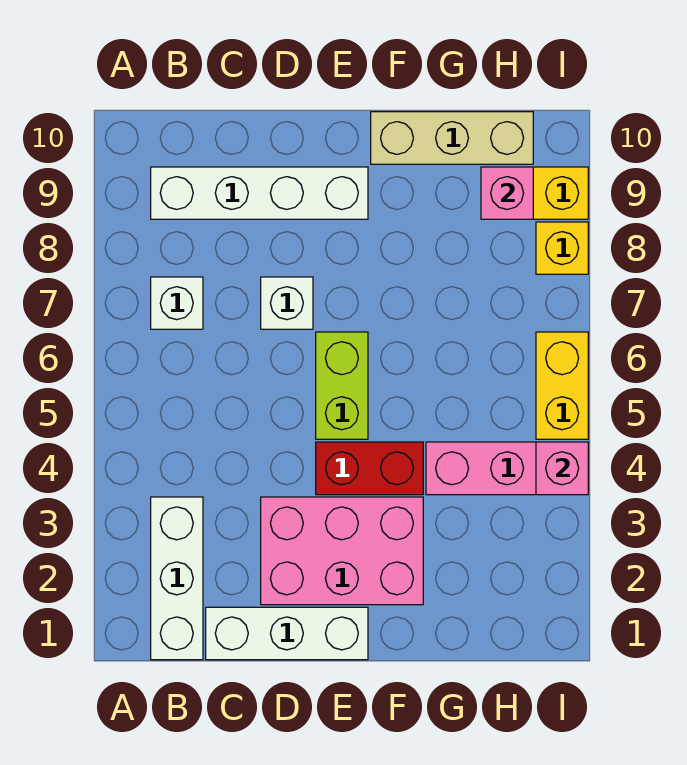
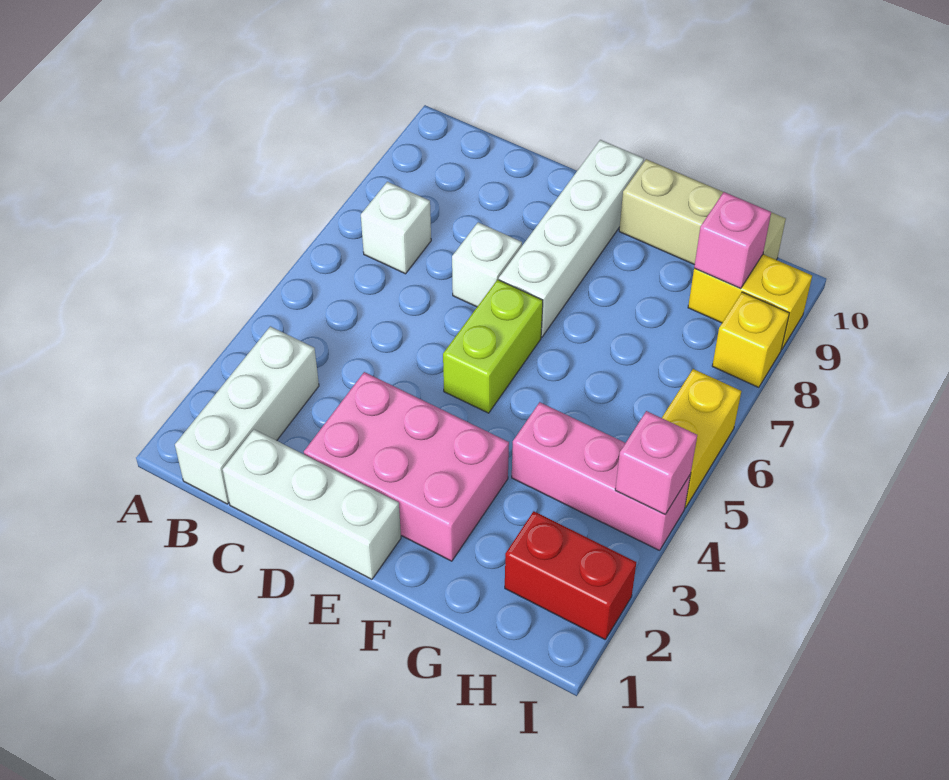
white brick B9:E9 level 1 -> white brick E7:E10 level 1
red brick E4:F4 level 1 -> red brick H2:I2 level 1

